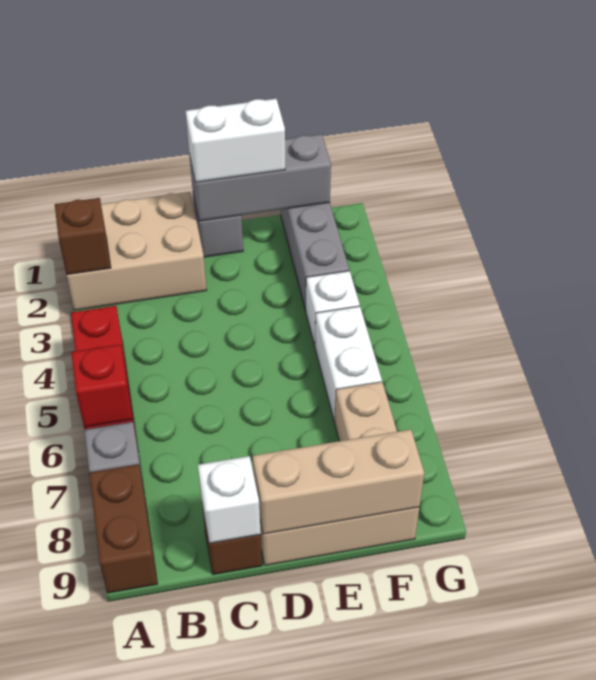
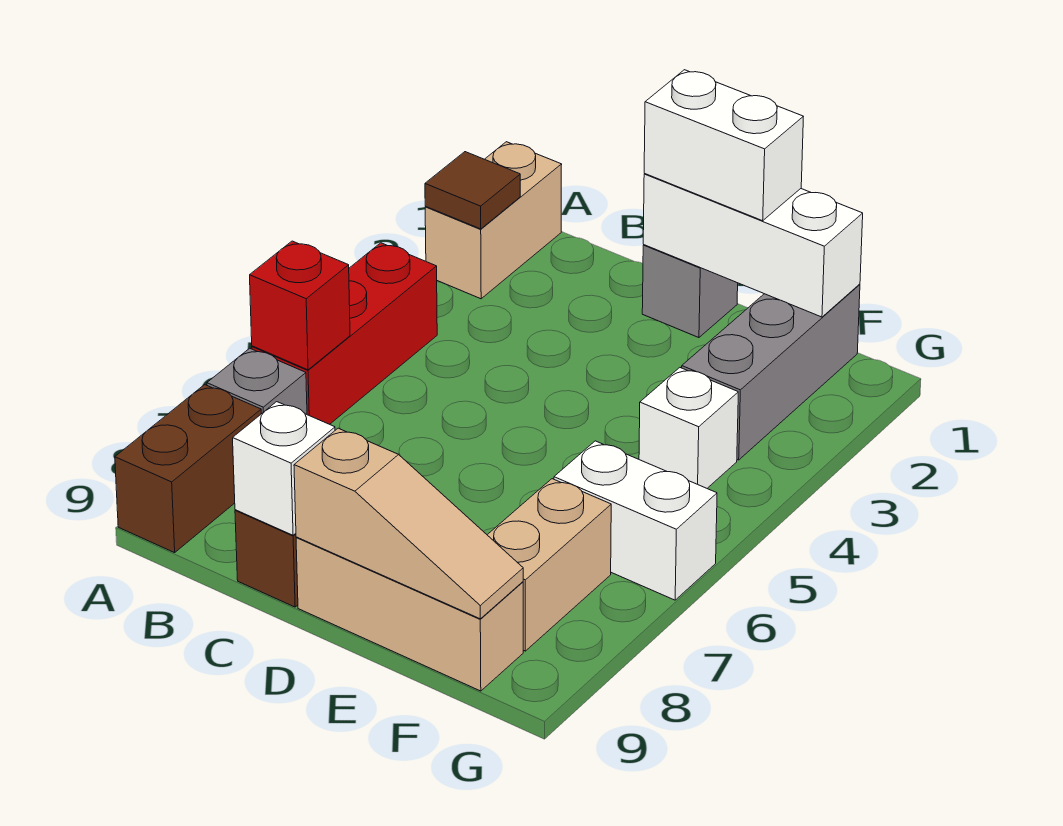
tan brick A1:C2 level 1 -> tan brick A1:A2 level 1
brown brick A2 level 2 -> brown tile A2 level 2
grey brick D1:F1 level 2 -> white brick D1:F1 level 2
tan brick D9:F9 level 2 -> tan slope D9:F9 level 2 top D
white brick F5:F6 level 1 -> white brick F6:G6 level 1

